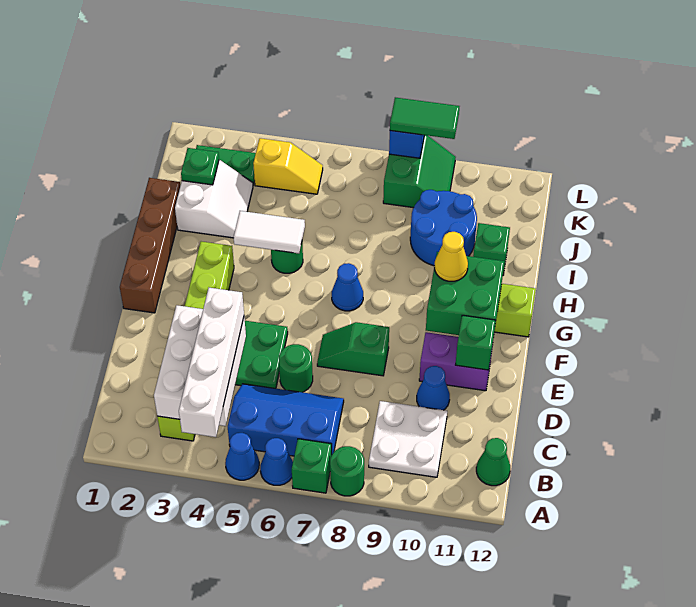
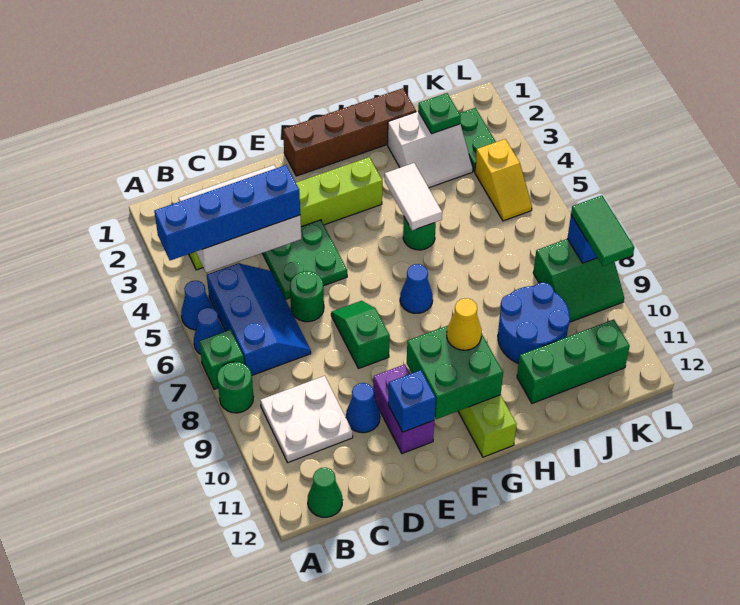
white brick A4:D4 level 3 -> blue brick A4:D4 level 3
green brick E11 level 2 -> blue brick E11 level 2
green brick I11 level 1 -> green brick I11:K11 level 1

